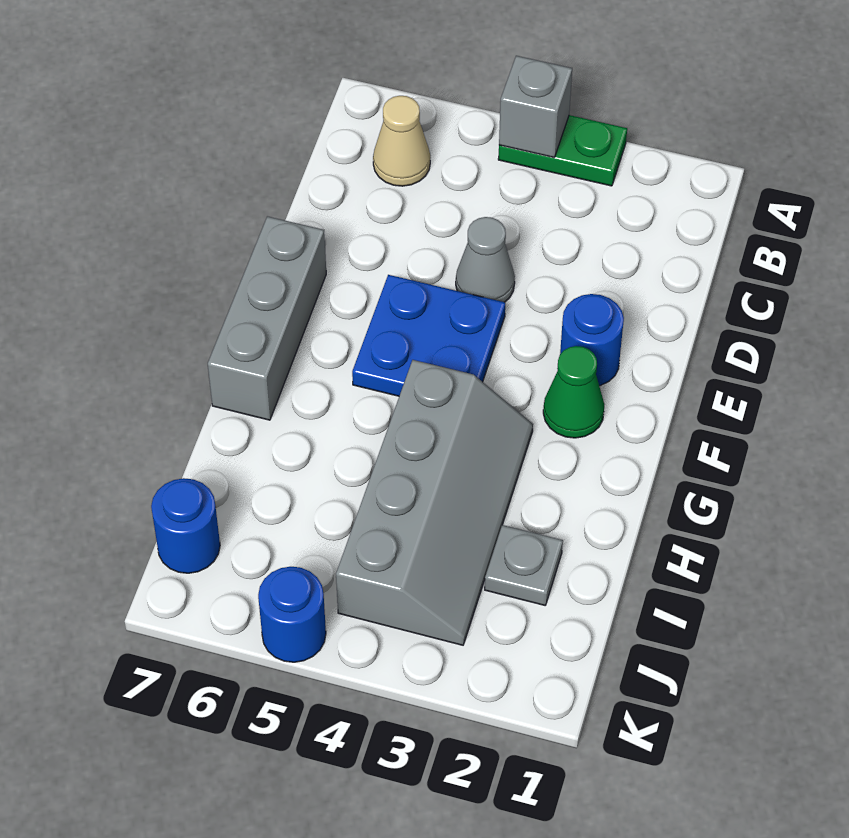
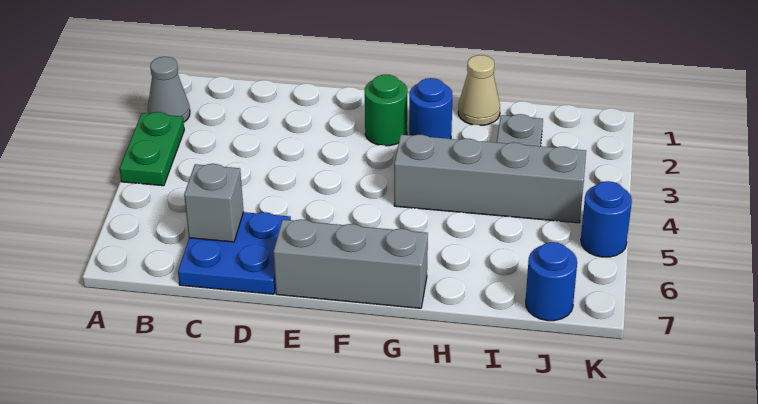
grey brick A4 level 2 -> grey brick C6 level 2
tan cone B6 level 1 -> tan cone H1 level 1
grey cone D4 level 1 -> grey cone A2 level 1
blue round brick E2 level 1 -> blue round brick G2 level 1
blue plate E4:F5 level 1 -> blue plate C6:D7 level 1
green cone F2 level 1 -> green round brick F2 level 1

